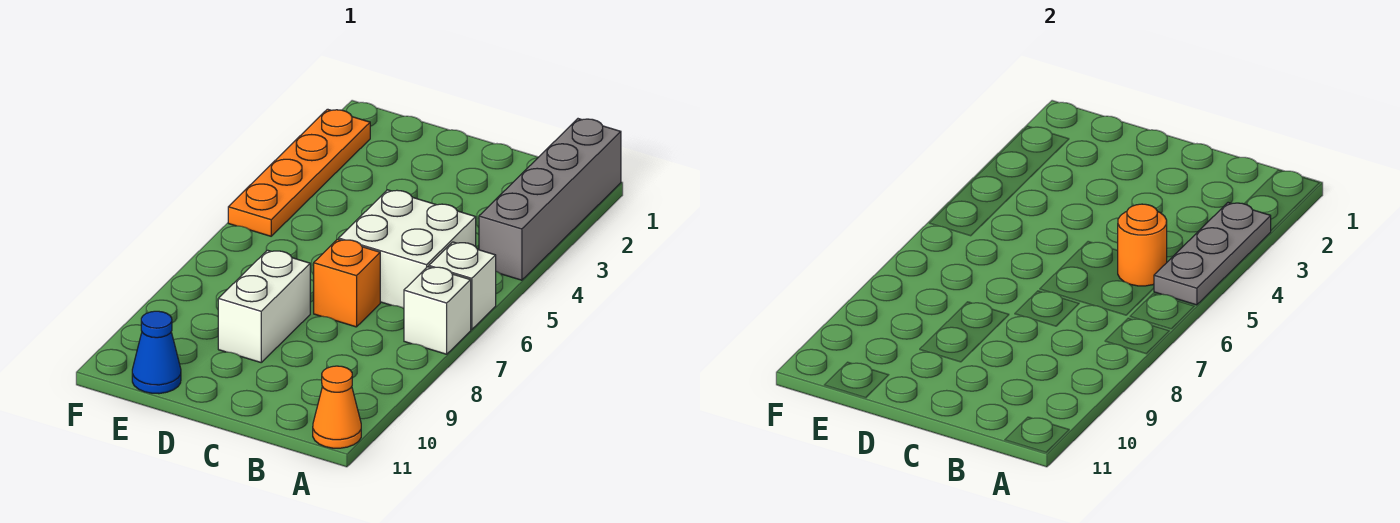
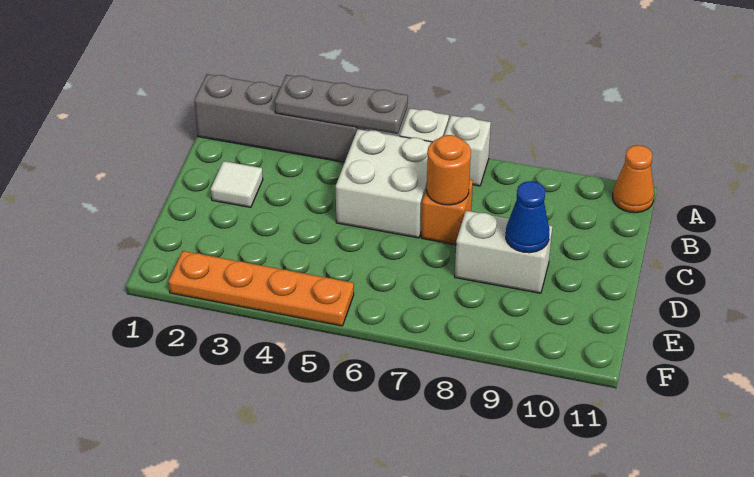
orange round brick B5 level 2 -> orange round brick C7 level 2
none -> white tile C2 level 1
blue cone E11 level 1 -> blue cone D9 level 2

